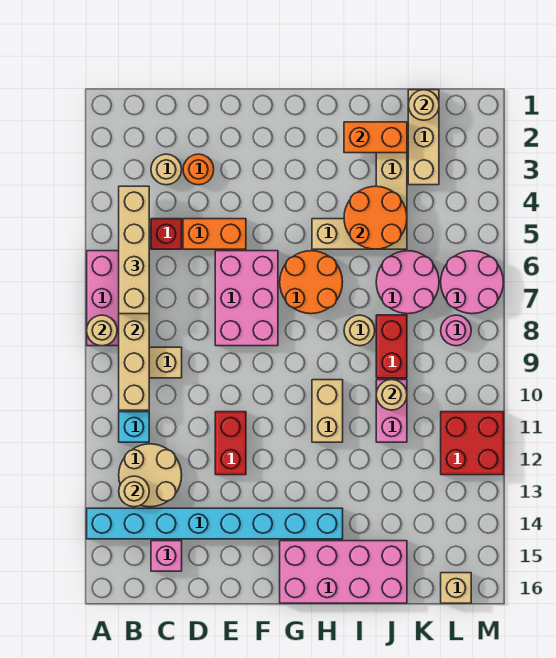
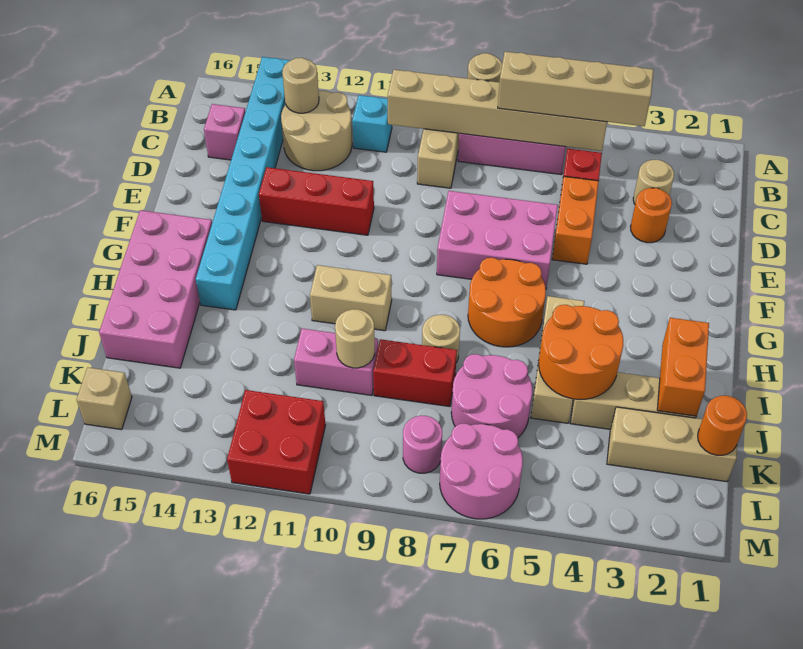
red brick E11:E12 level 1 -> red brick E11:E13 level 1
tan round brick K1 level 2 -> orange round brick K1 level 2

